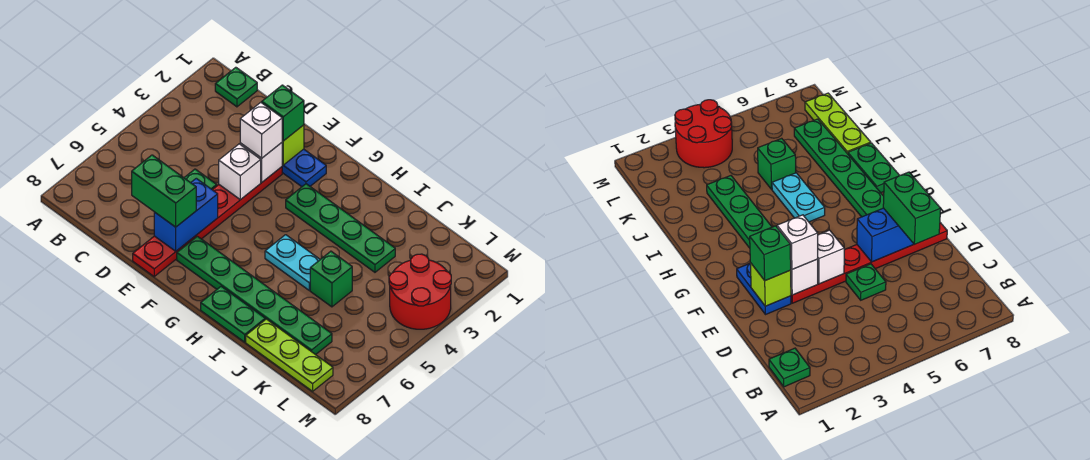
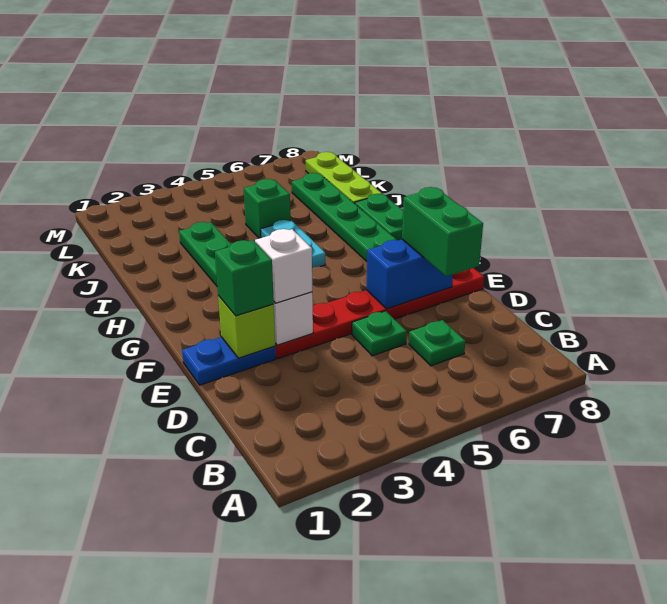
green plate B1 level 1 -> green plate C6 level 1
blue plate E2:F2 level 1 -> blue plate E1:E2 level 1
white brick E4 level 2 -> none
red round brick L3:M4 level 1 -> none

